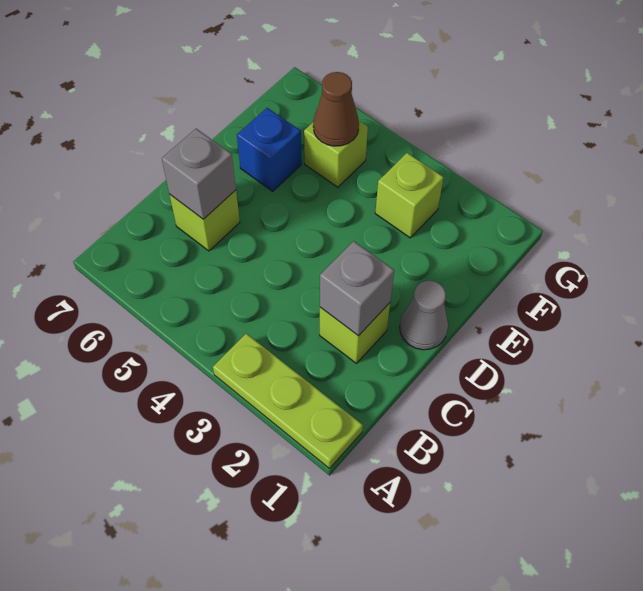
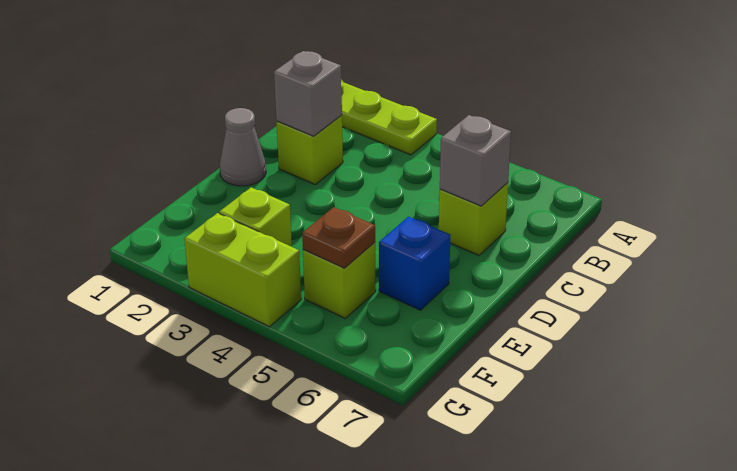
brown cone F5 level 2 -> brown plate F5 level 2
none -> lime brick G3:G4 level 1

